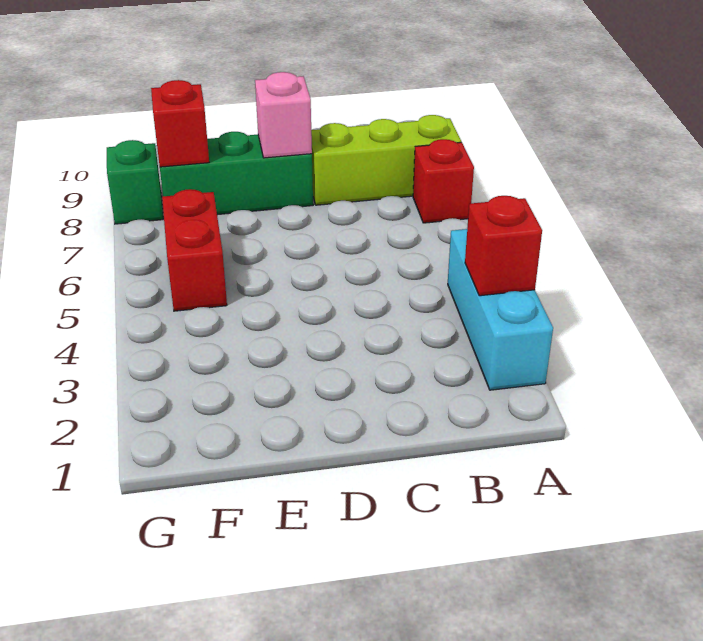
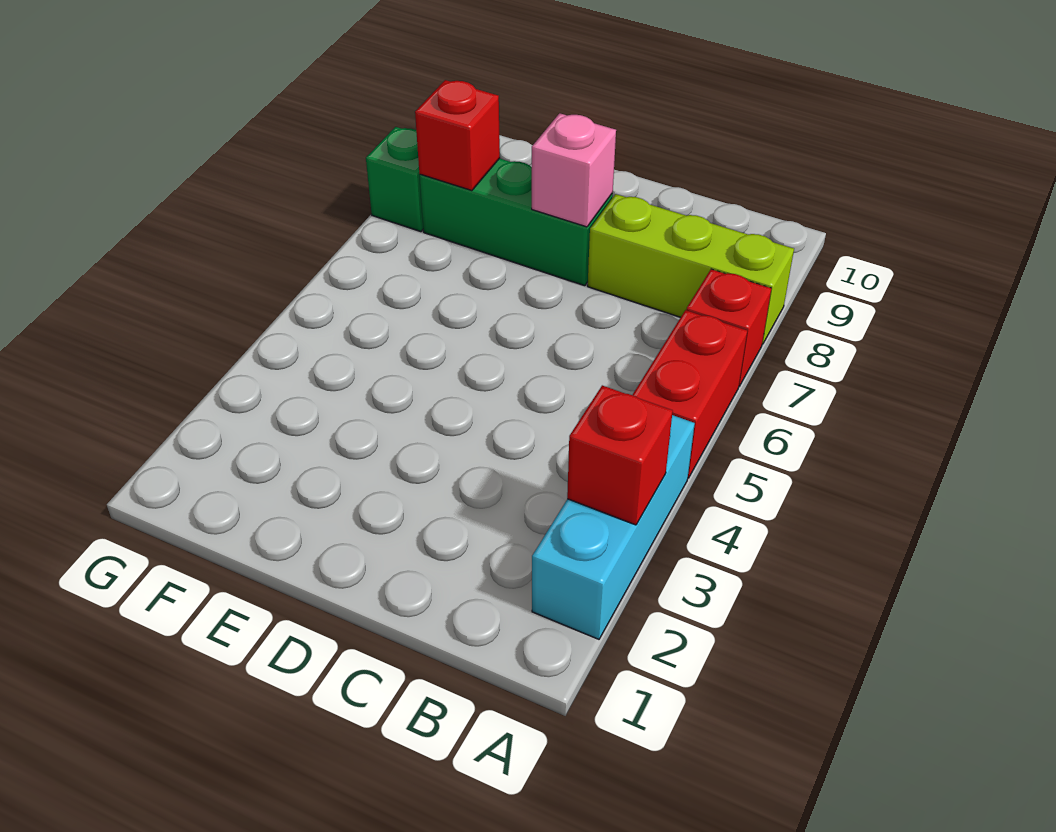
red brick F5:F6 level 1 -> red brick A5:A6 level 1

